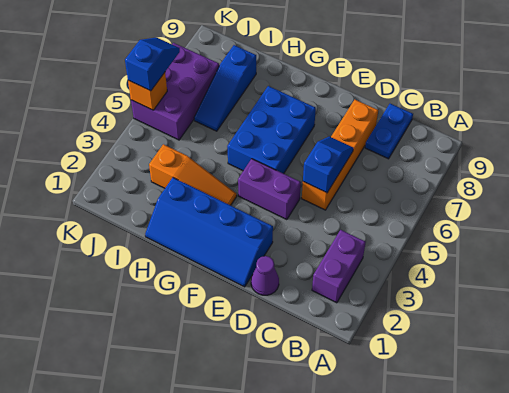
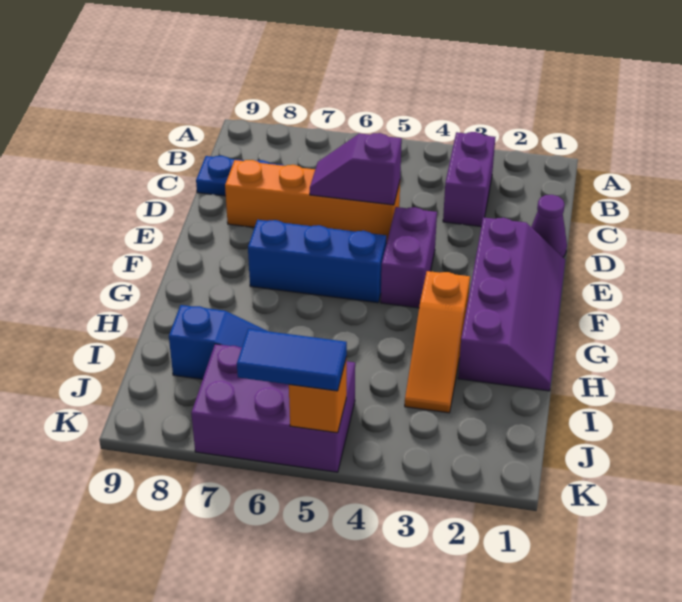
purple brick B2:B3 level 1 -> purple brick B3:C3 level 1
blue slope D5:D6 level 2 top 5 -> purple slope D5:D6 level 2 top 5
blue slope E1:H2 level 1 top 2 -> purple slope E1:H2 level 1 top 2
blue brick F5:G7 level 1 -> blue brick F5:F7 level 1
orange slope G3:I3 level 1 top I -> orange slope G3:I3 level 1 top G
blue slope K5:K6 level 3 top 5 -> blue tile K5:K6 level 3

